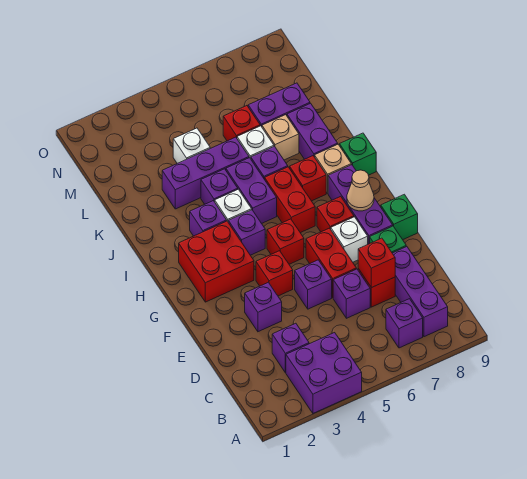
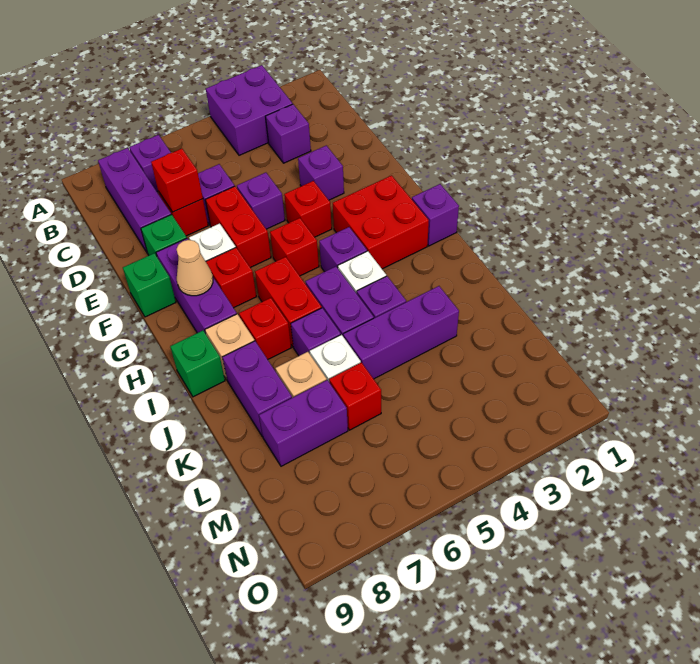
purple brick I3 level 1 -> purple brick H1 level 1
white brick L4 level 1 -> none

